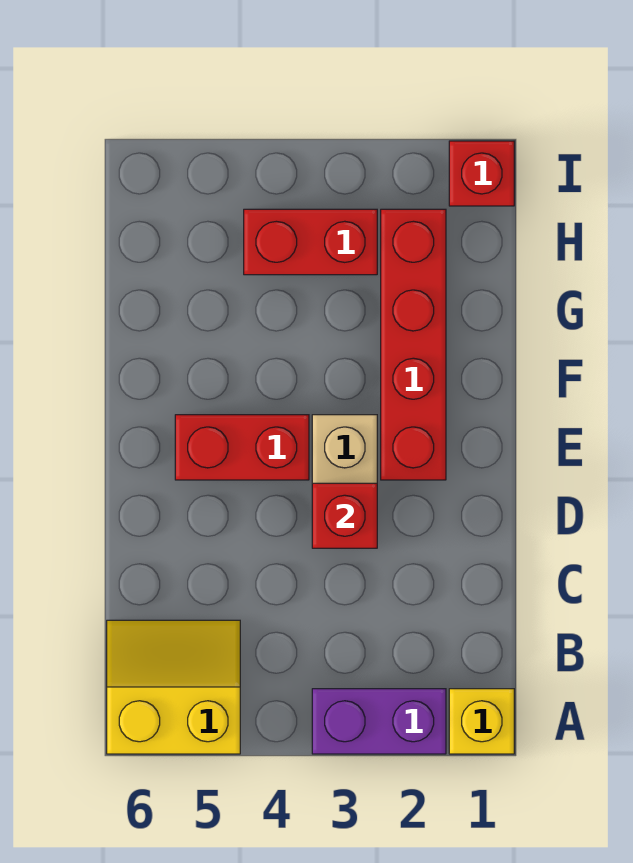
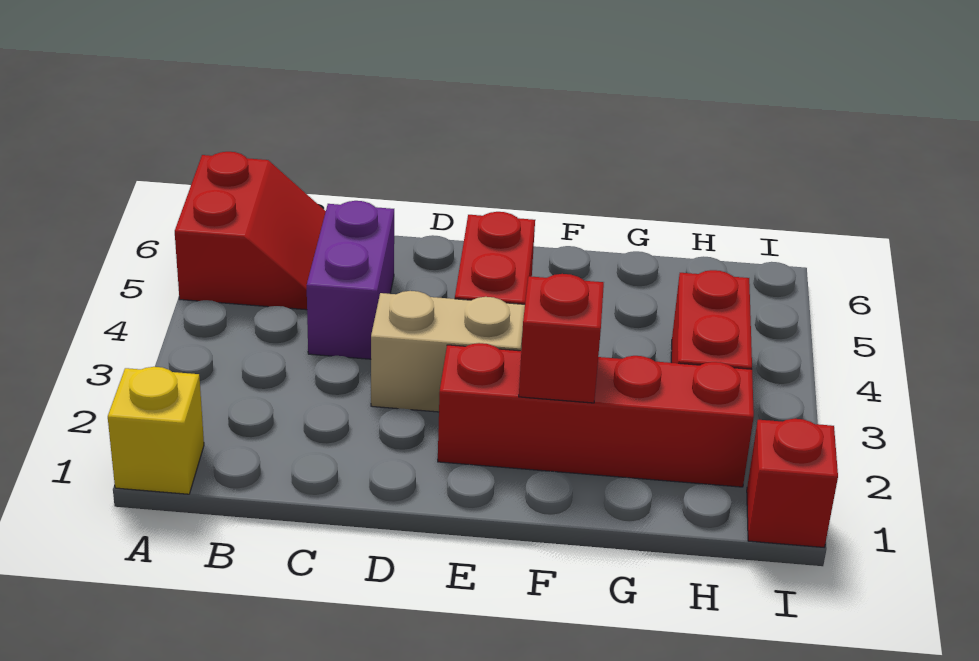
purple brick A2:A3 level 1 -> purple brick C4:C5 level 1
yellow slope A5:B6 level 1 top A -> red slope A5:B6 level 1 top A
red brick D3 level 2 -> red brick F2 level 2

